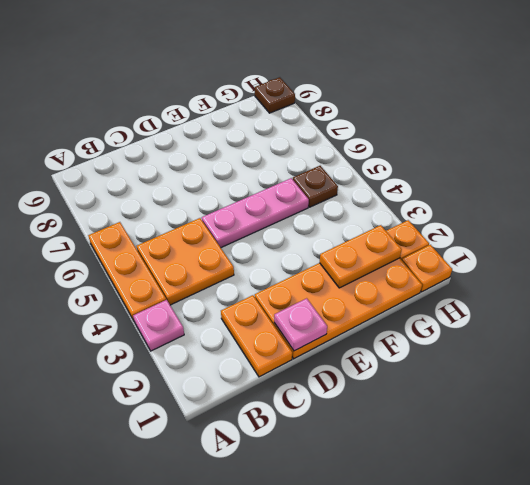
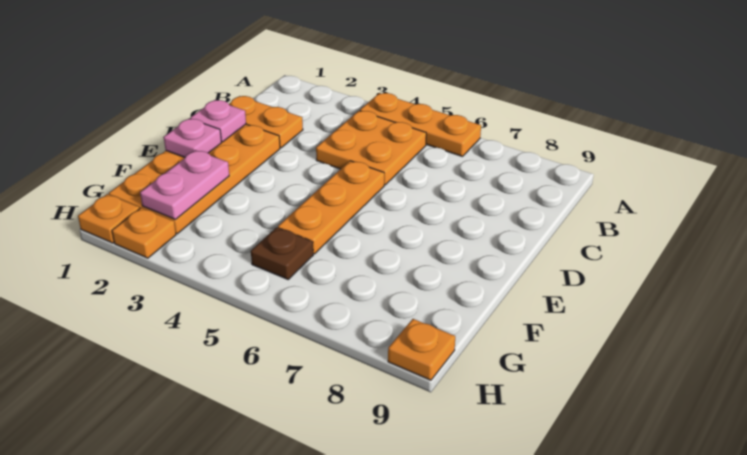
pink plate A3 level 1 -> pink plate E1 level 2
pink plate D5:F5 level 1 -> orange plate D5:F5 level 1
orange plate F2:G2 level 2 -> pink plate F2:G2 level 2
brown plate H9 level 1 -> orange plate H9 level 1

